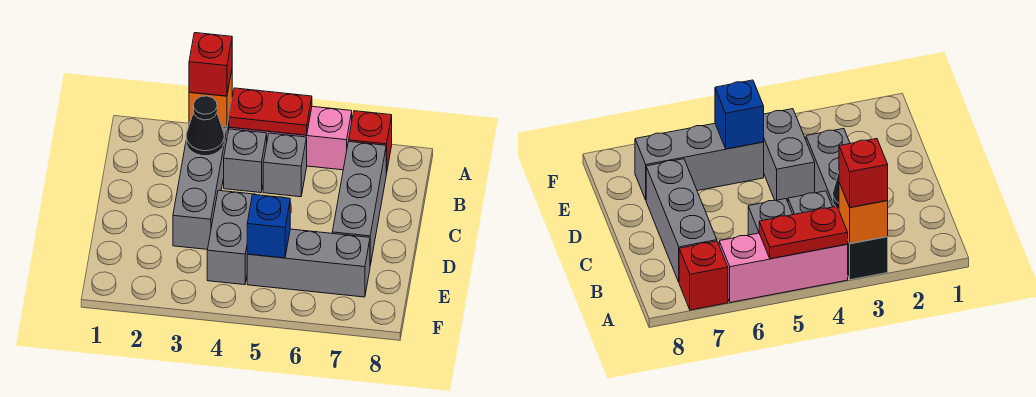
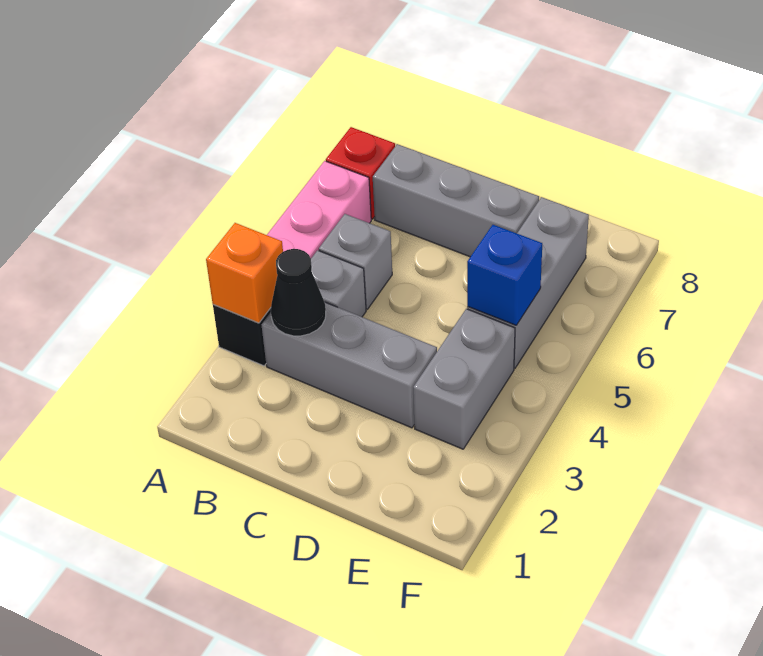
red brick A3 level 3 -> none
red plate A4:A5 level 2 -> none
grey brick D4:E4 level 1 -> grey brick E3:E4 level 1

